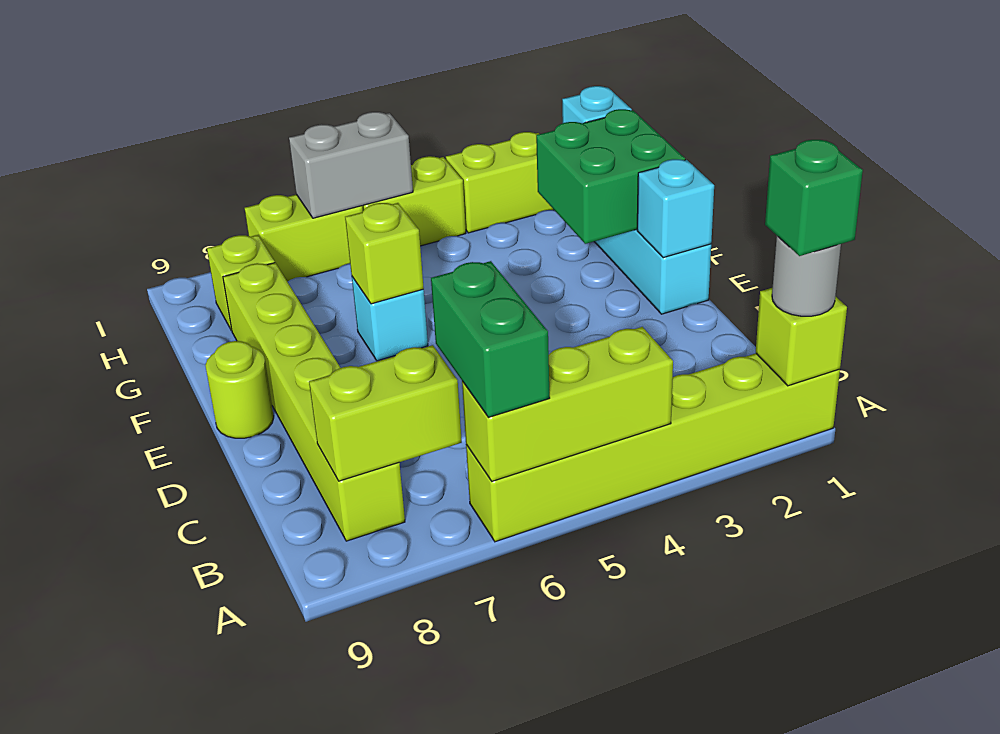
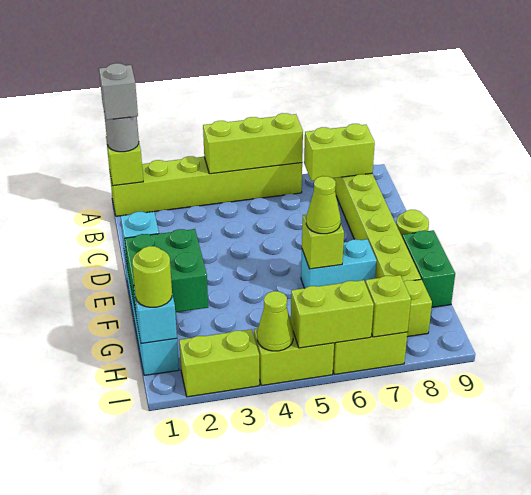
green brick A1 level 4 -> grey brick A1 level 4
green brick A6:B6 level 3 -> green brick F9:G9 level 1
cyan brick F6 level 1 -> cyan brick F6:F7 level 1
none -> lime cone F6 level 3
none -> lime round brick H1 level 3
none -> lime cone I4 level 2
grey brick I5:I6 level 2 -> lime brick I5:I6 level 2
none -> lime brick I7 level 2

